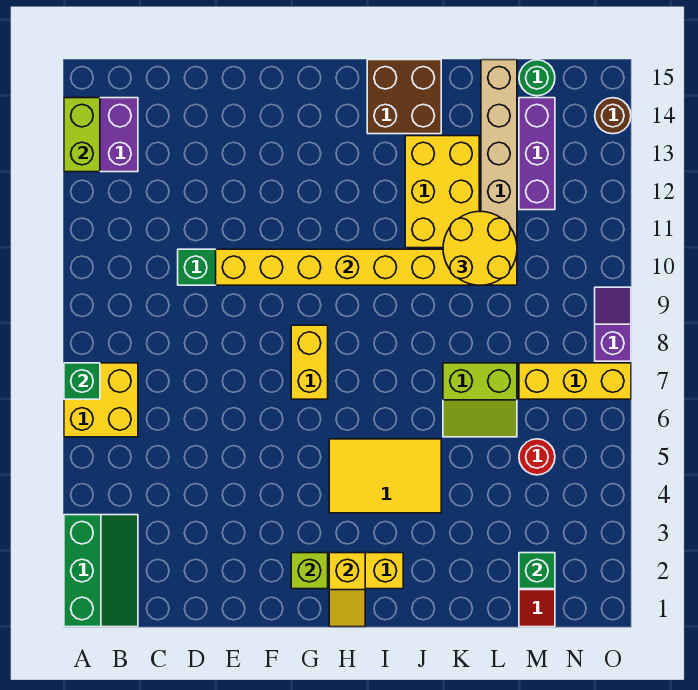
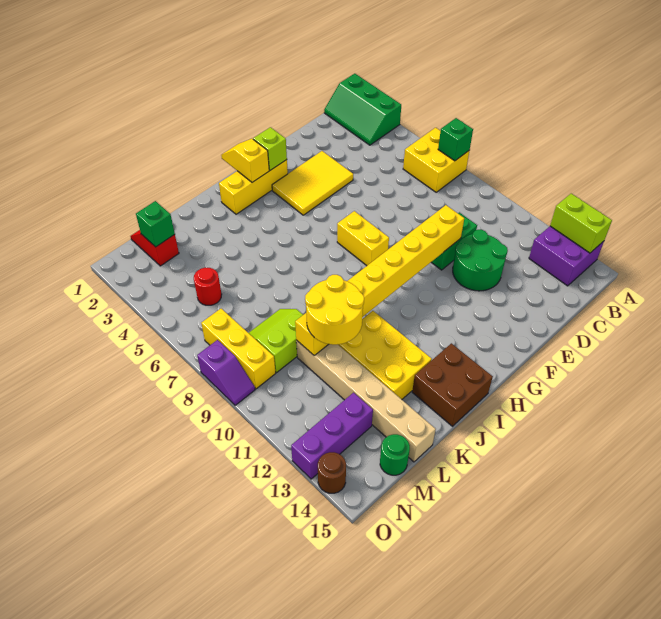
none -> green round brick D11:E12 level 1
yellow tile H4:J5 level 1 -> yellow tile E3:G4 level 1
lime slope K6:L7 level 1 top 7 -> lime slope L8:M9 level 1 top 9
yellow brick M7:O7 level 1 -> yellow brick N7:N9 level 1
purple brick M12:M14 level 1 -> purple brick M13:O13 level 1

